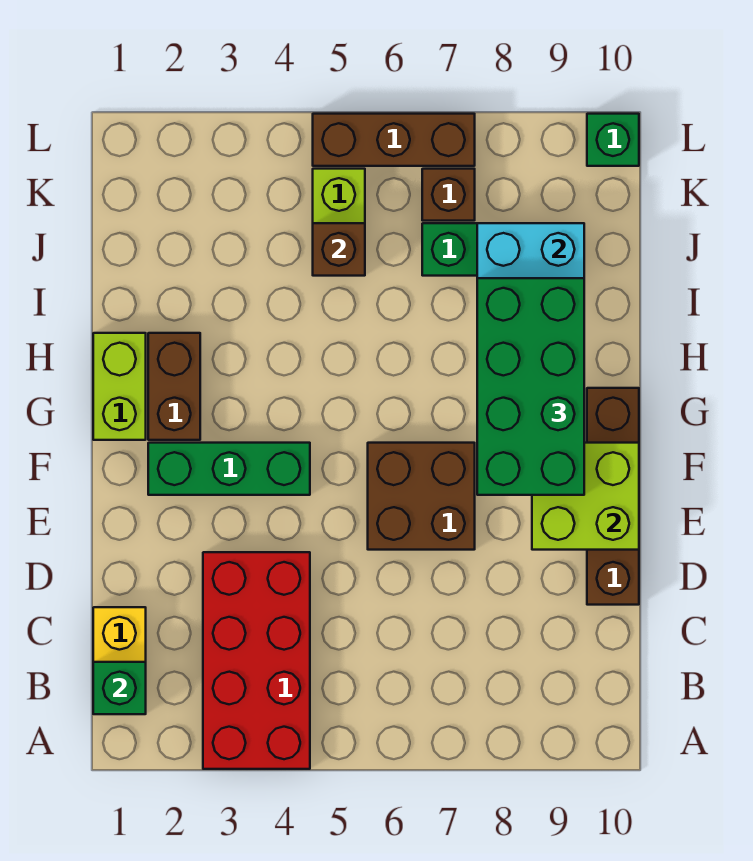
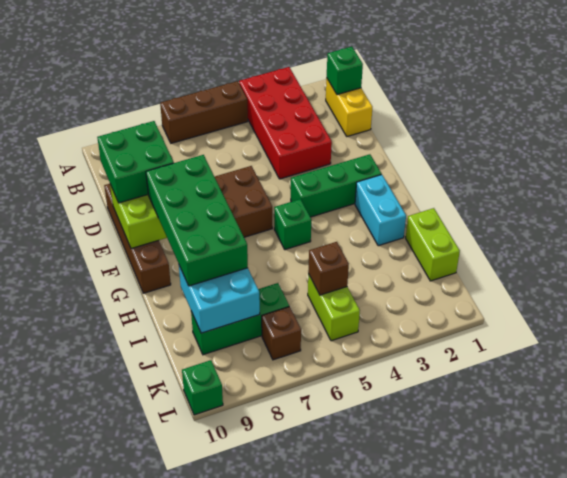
none -> green brick D9:E10 level 3
lime brick G1:H1 level 1 -> lime brick I1:J1 level 1
brown brick G2:H2 level 1 -> cyan brick G2:H2 level 1
none -> green brick G5 level 1
brown brick L5:L7 level 1 -> brown brick A5:A7 level 1

